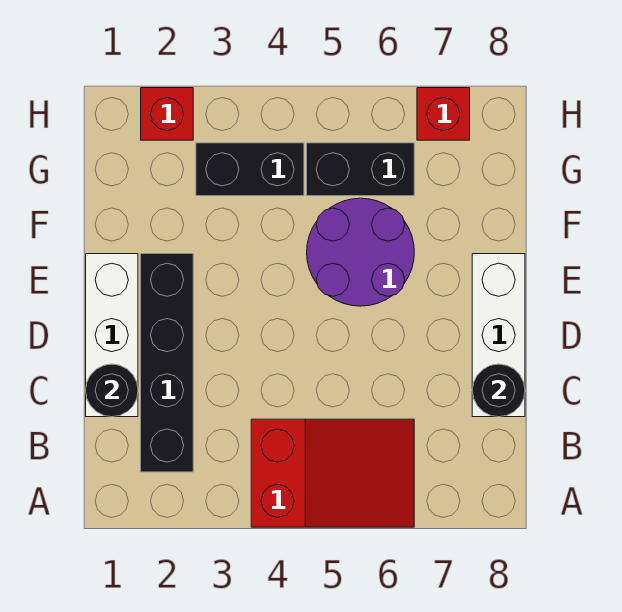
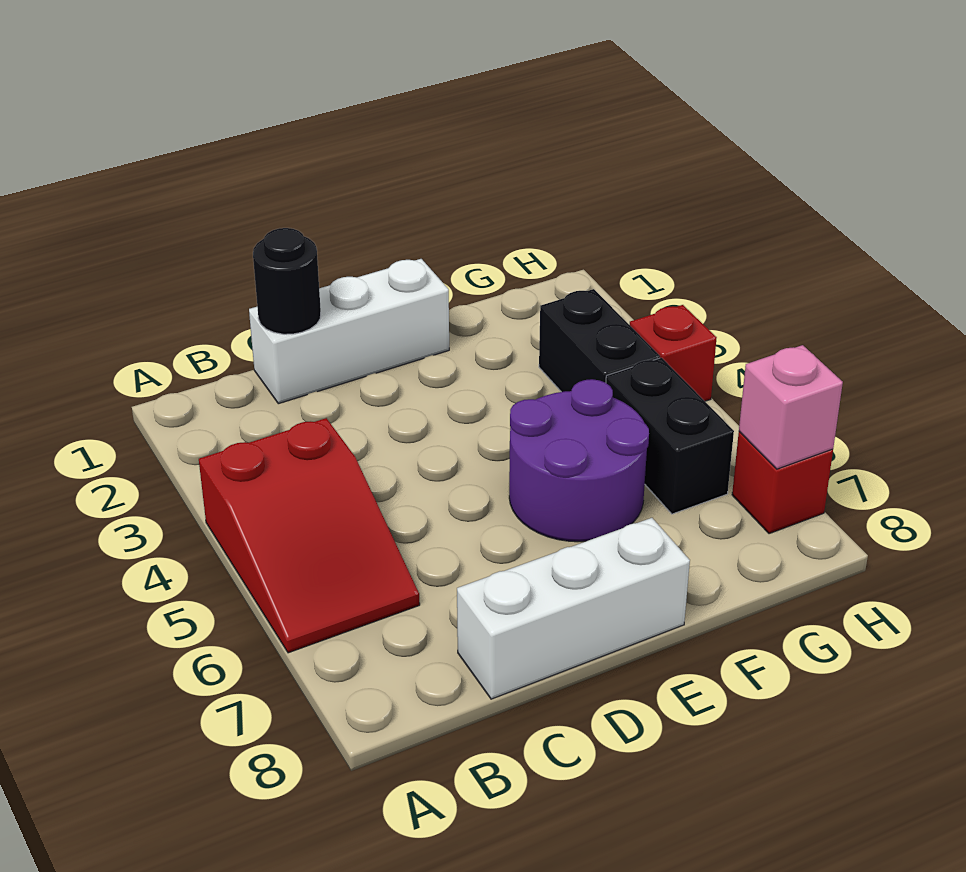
black brick B2:E2 level 1 -> none
black round brick C8 level 2 -> none
red brick H2 level 1 -> red brick H4 level 1
none -> pink brick H7 level 2

